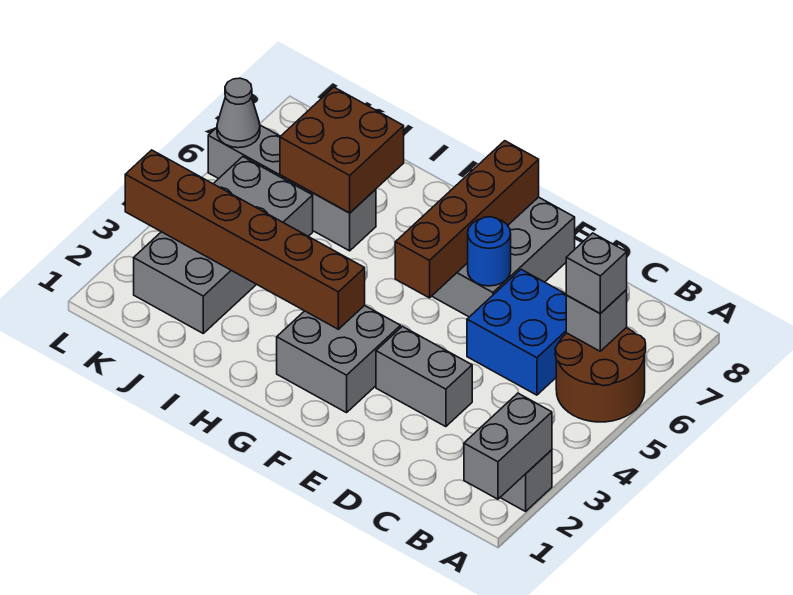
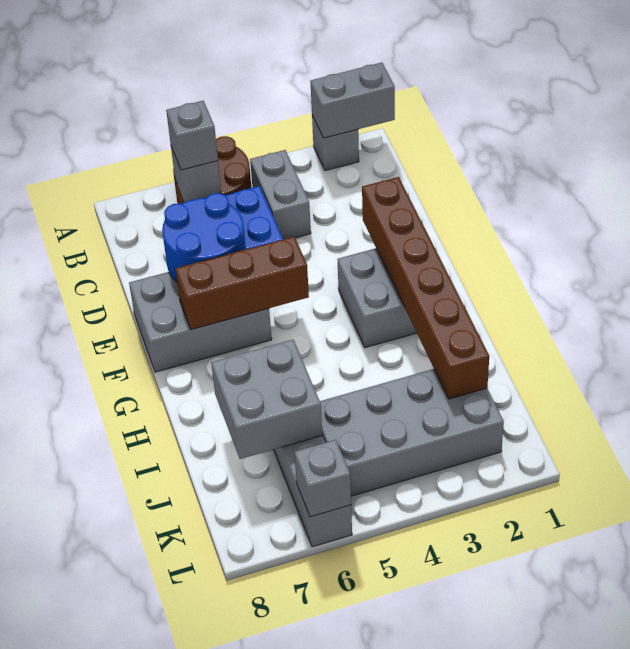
grey brick D3:E3 level 1 -> grey brick B4:C4 level 1
blue round brick E6 level 2 -> blue round brick D6:E7 level 2
brown brick F5:F8 level 2 -> brown brick F5:F7 level 2
brown brick G3:L3 level 2 -> brown brick E2:J2 level 2
brown brick I6:J7 level 2 -> grey brick I6:J7 level 2
grey cone L6 level 2 -> grey brick L6 level 2

